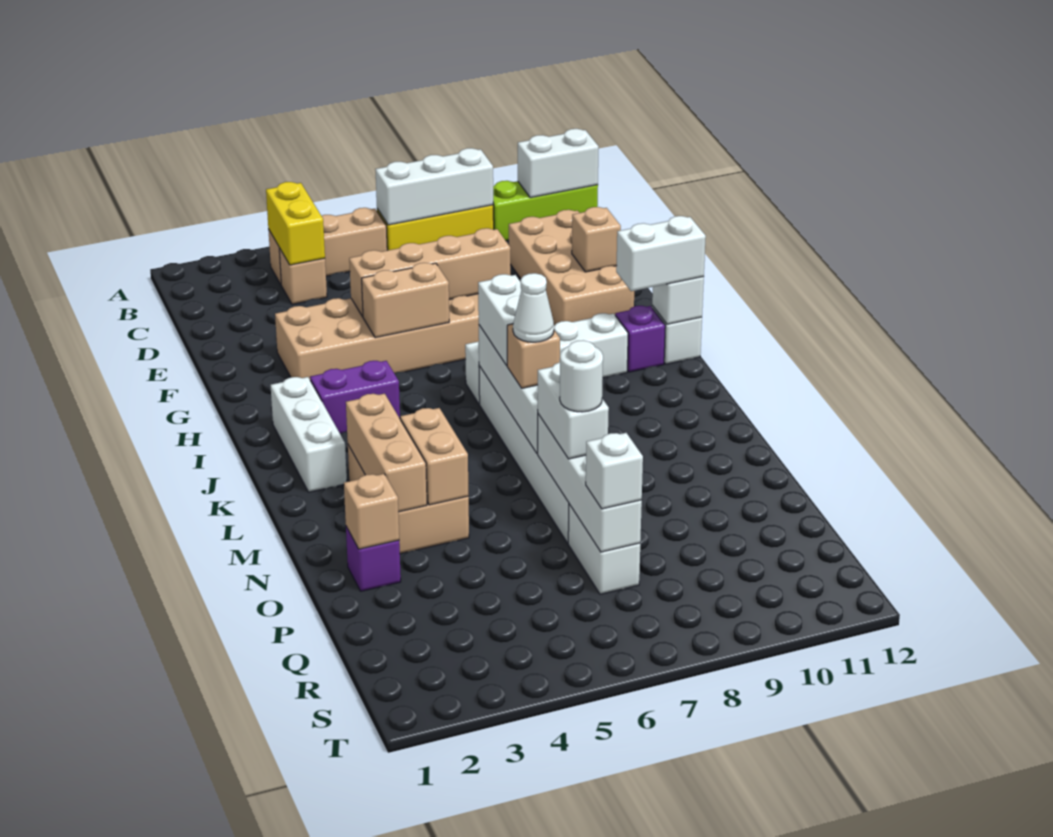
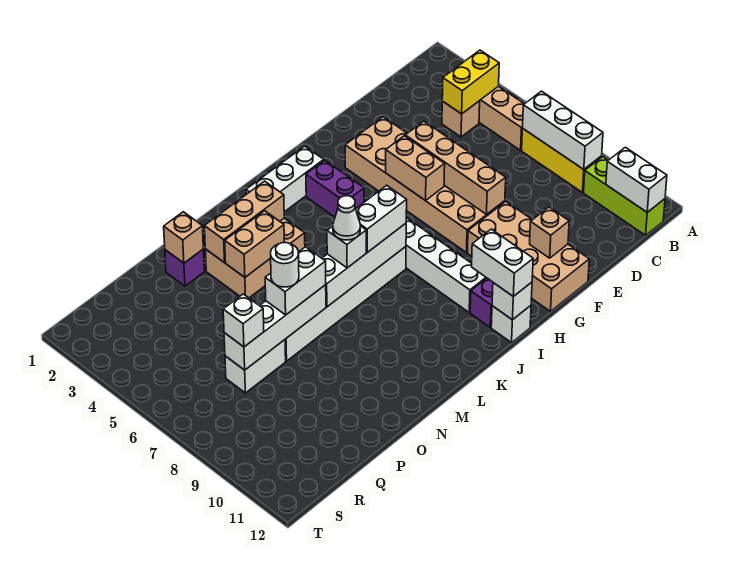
tan brick D10:G11 level 1 -> tan brick F9:G12 level 1
tan brick L7 level 3 -> white brick L7 level 3

